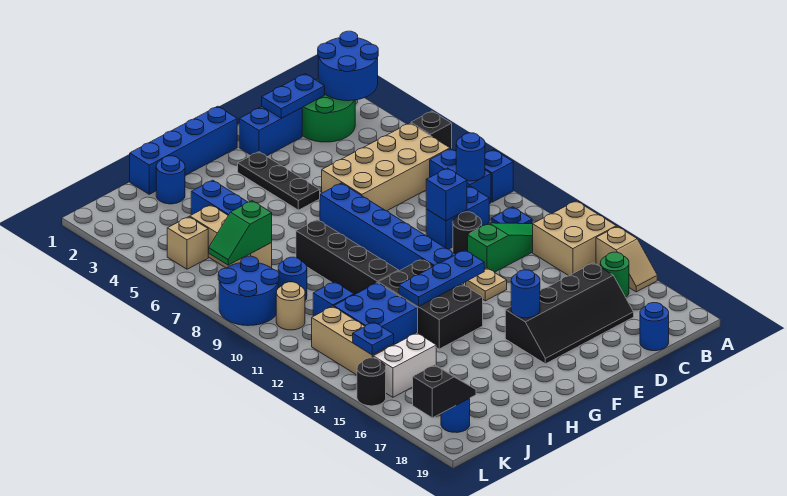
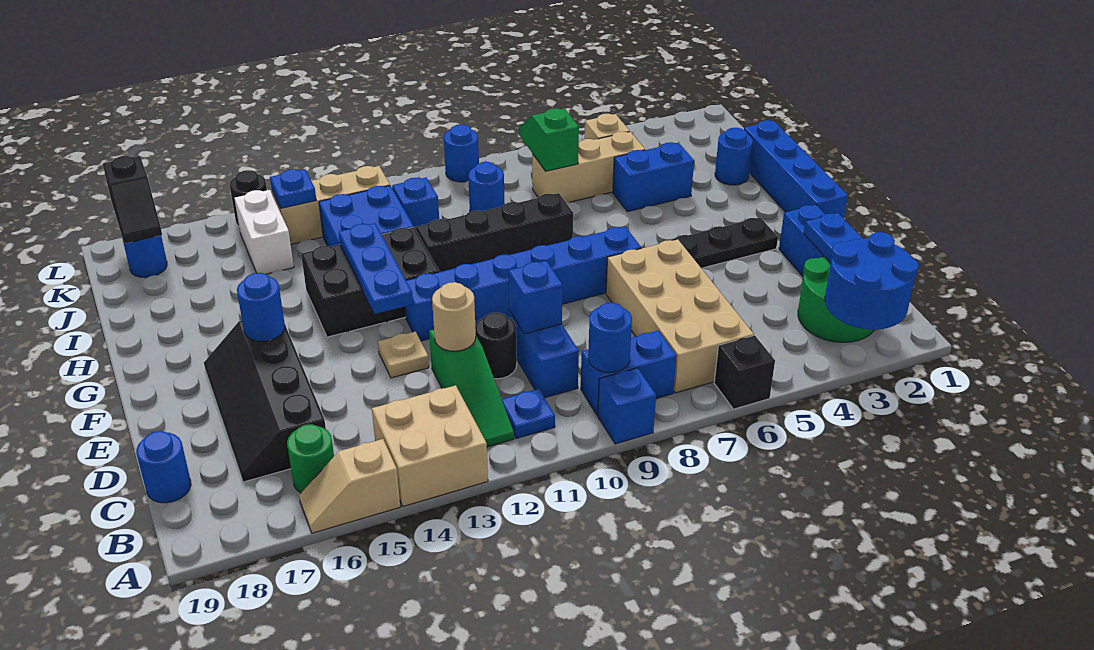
blue round brick K8:L9 level 1 -> blue round brick L9 level 1
tan round brick K10 level 1 -> tan round brick D12 level 2

